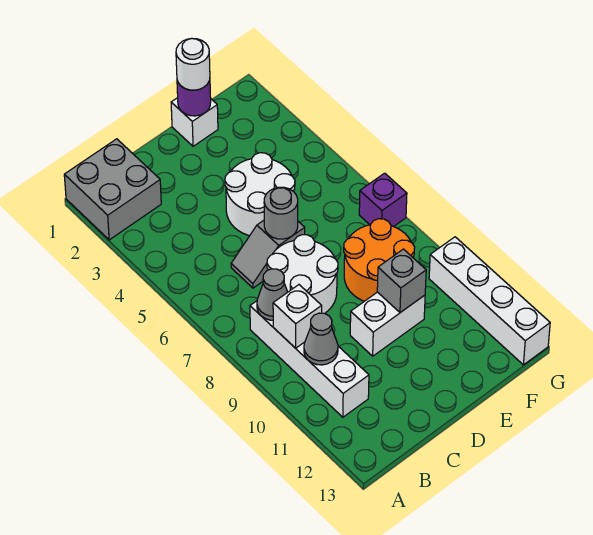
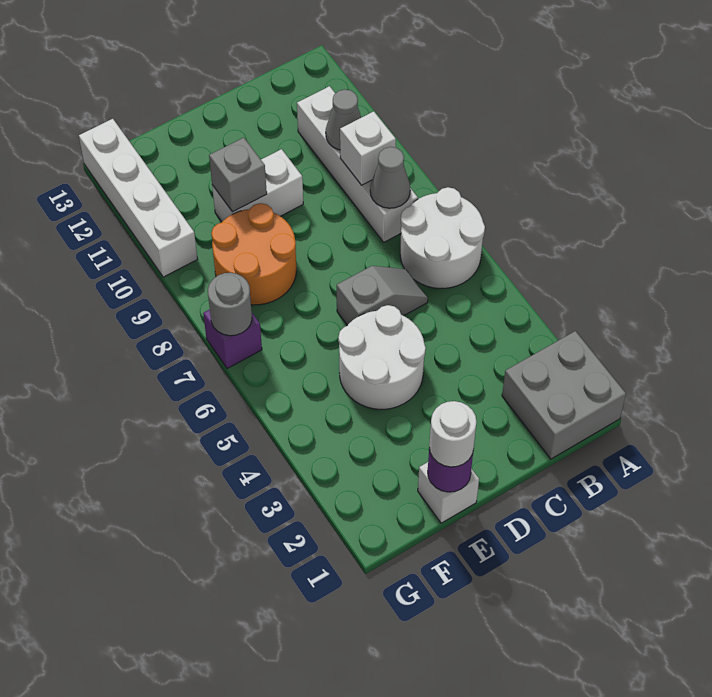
white round brick C7:D8 level 1 -> white round brick A6:B7 level 1
grey round brick D6 level 2 -> grey round brick G7 level 2

